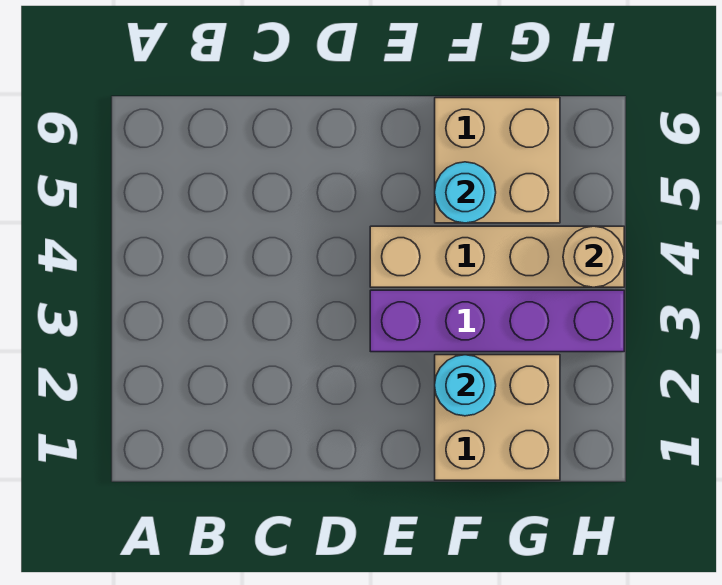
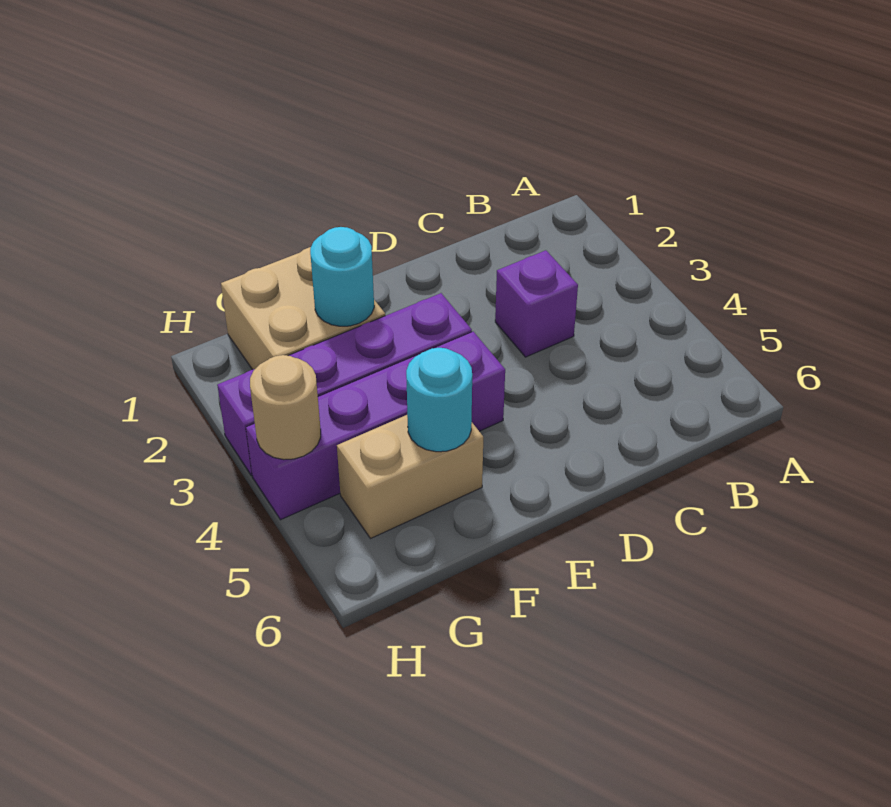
none -> purple brick C3 level 1
tan brick E4:H4 level 1 -> purple brick E4:H4 level 1
tan brick F5:G6 level 1 -> tan brick F5:G5 level 1

